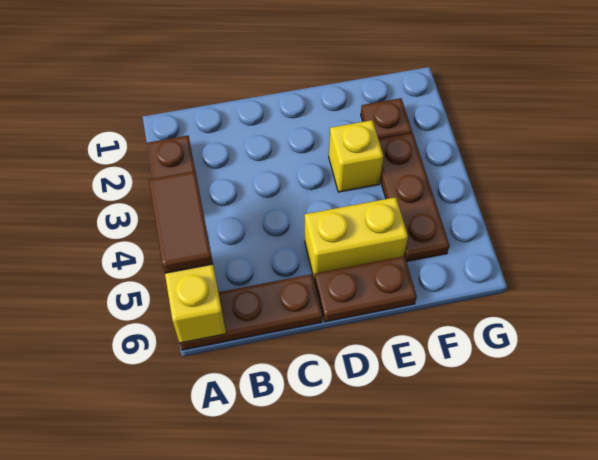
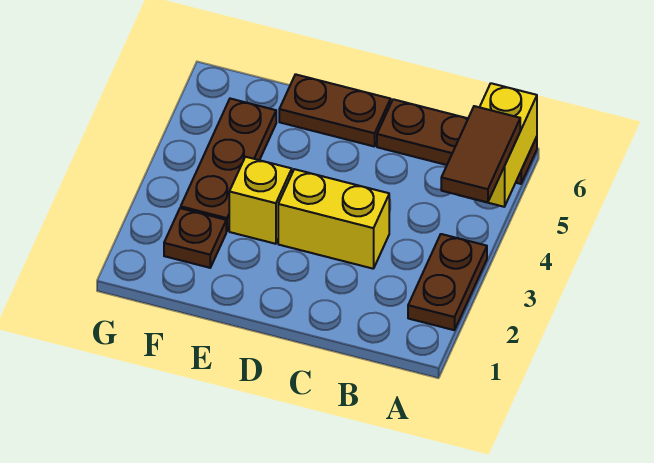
yellow brick D5:E5 level 1 -> yellow brick C3:D3 level 1

